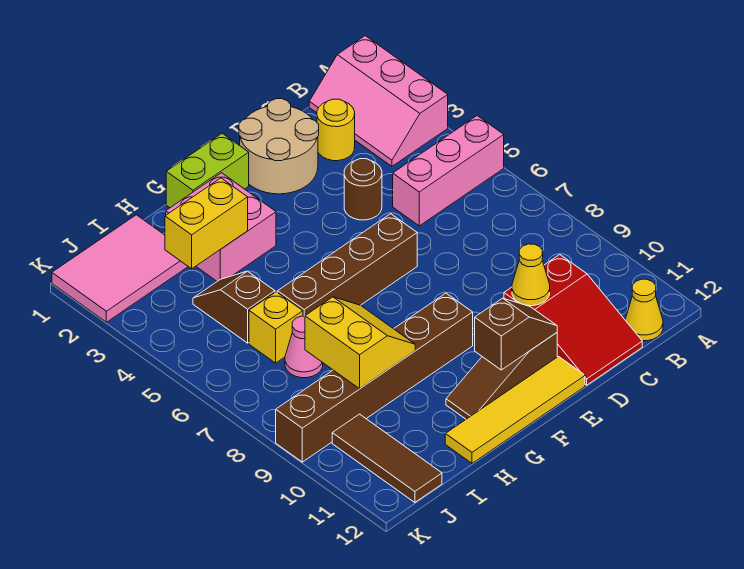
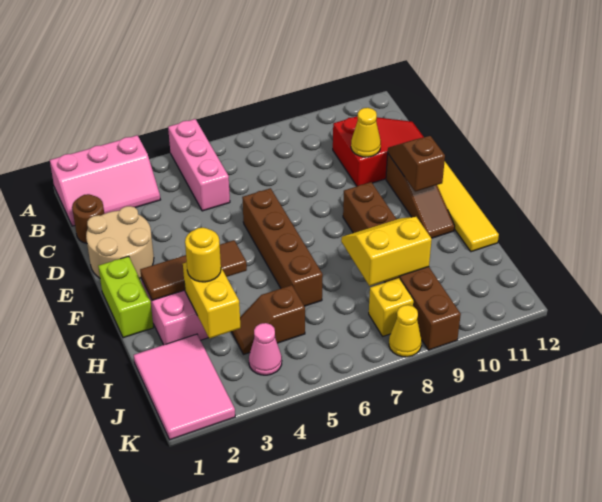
yellow cone B12 level 1 -> yellow cone K8 level 1
yellow round brick C2 level 1 -> yellow round brick H3 level 3
brown round brick D4 level 1 -> brown round brick C1 level 1
yellow brick I6 level 1 -> yellow brick J8 level 1
pink cone I7 level 1 -> pink cone J4 level 1
brown tile J10:J12 level 1 -> brown tile G2:G4 level 2

